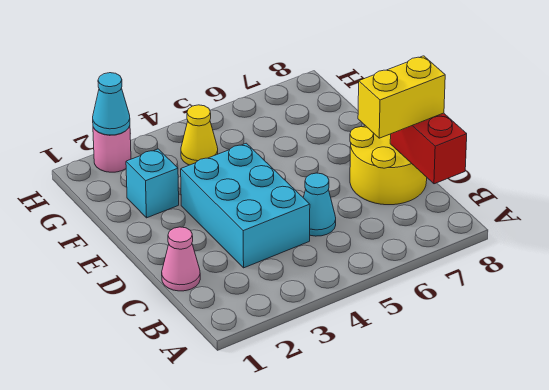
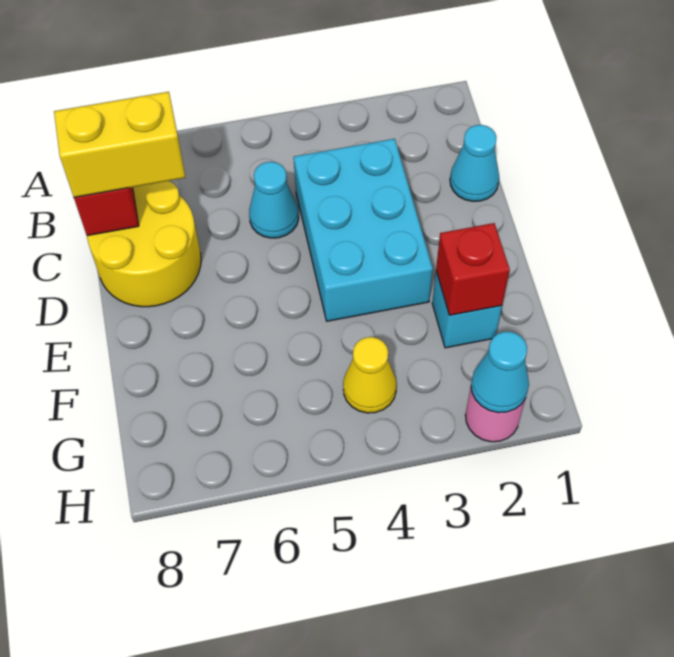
pink cone C1 level 1 -> cyan cone C1 level 1
none -> red brick F2 level 2

